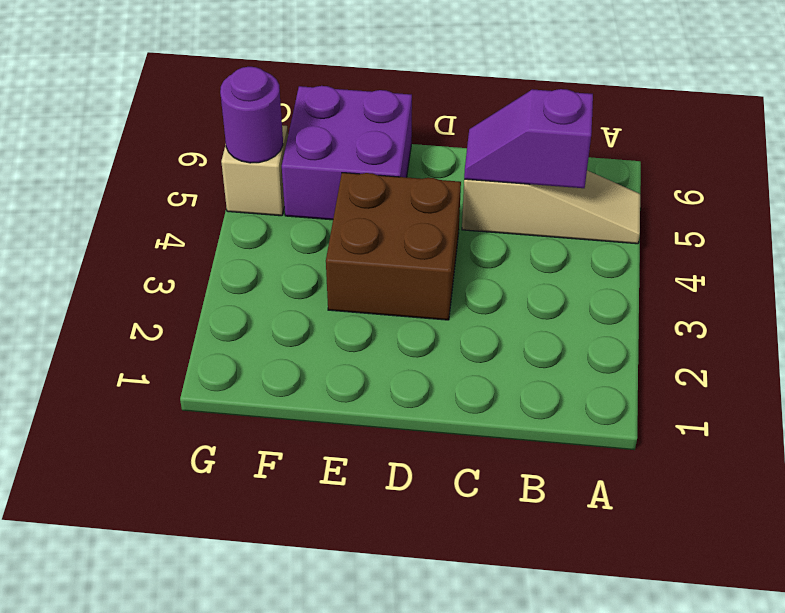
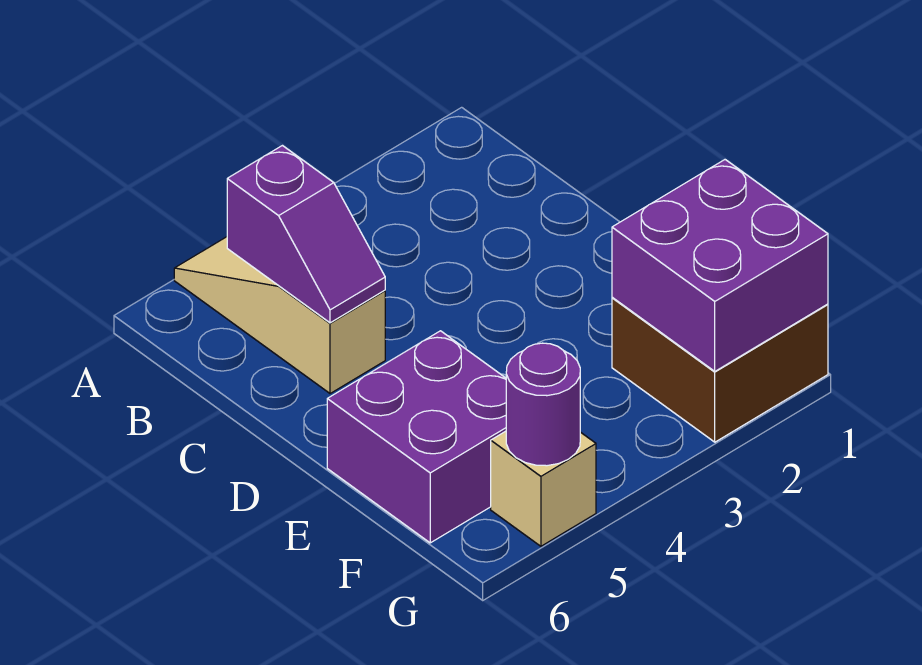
brown brick D3:E4 level 1 -> brown brick F1:G2 level 1
none -> purple brick F1:G2 level 2

